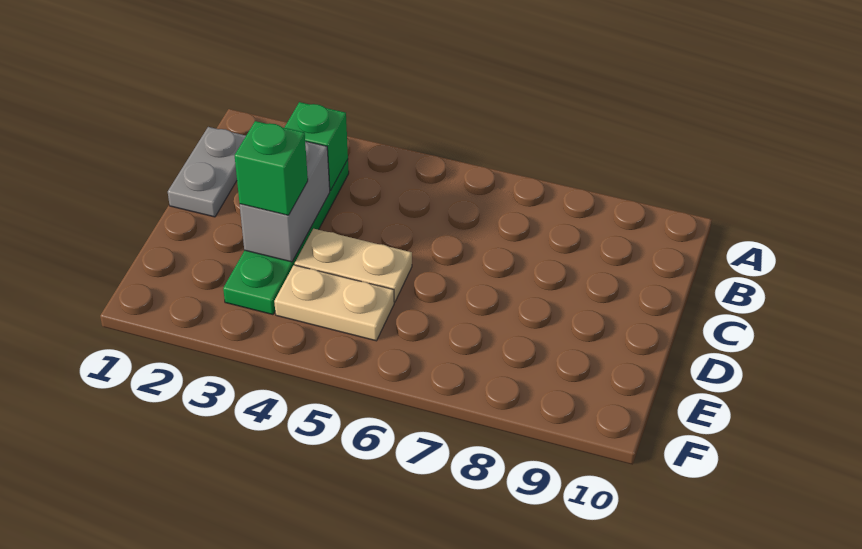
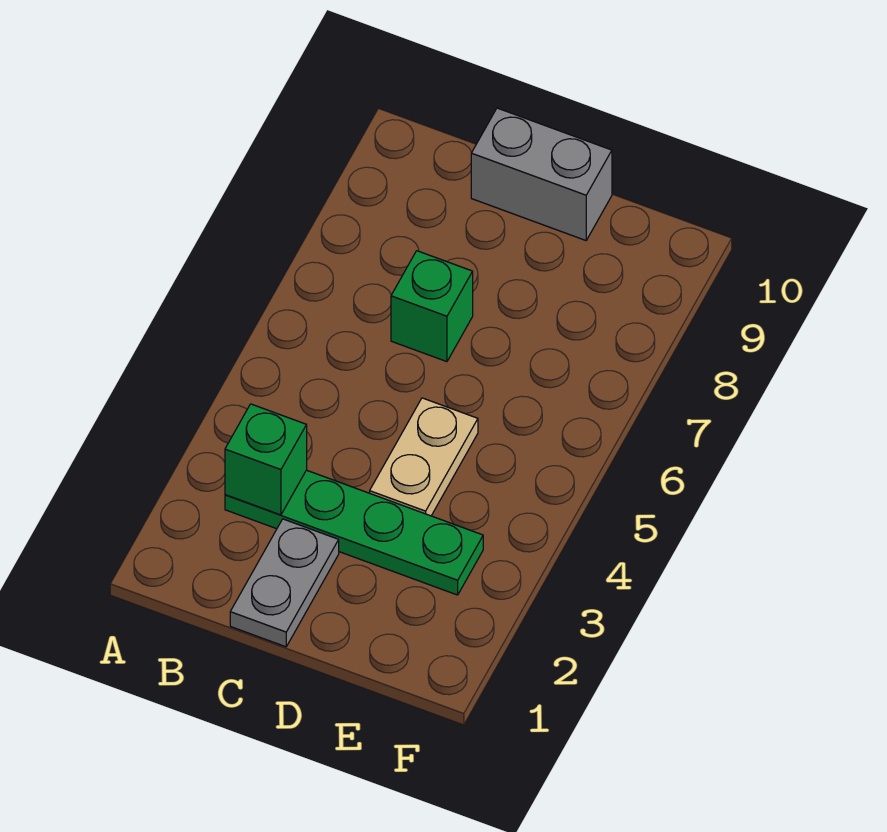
grey plate B1:C1 level 1 -> grey plate C1:C2 level 1
grey brick C3:D3 level 2 -> grey brick C10:D10 level 1
green brick D3 level 3 -> green brick C7 level 1
tan plate E4:E5 level 1 -> none

